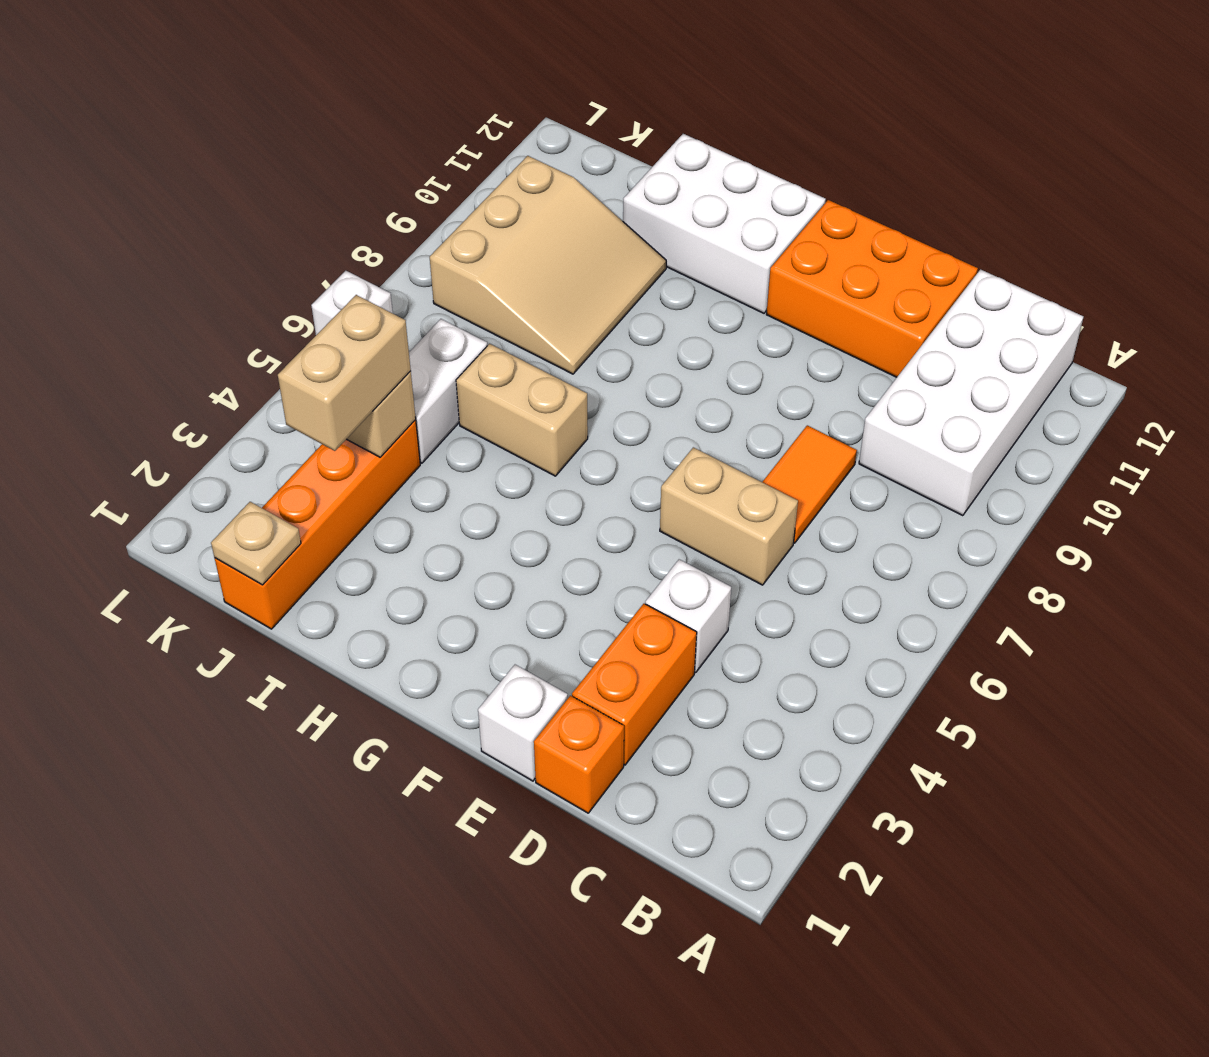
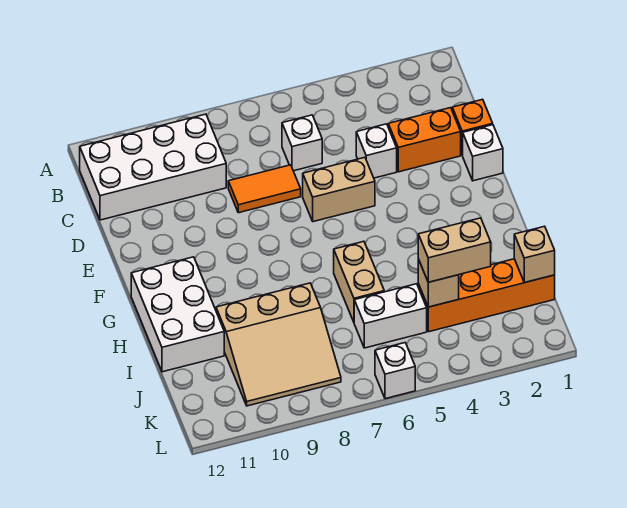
none -> white brick C6 level 1
tan brick D6:E6 level 1 -> tan brick E5:E6 level 1
orange brick D11:F12 level 1 -> none
tan slope I8:K10 level 1 top K -> tan slope I8:K10 level 1 top I
tan plate J1 level 2 -> tan brick J1 level 2

